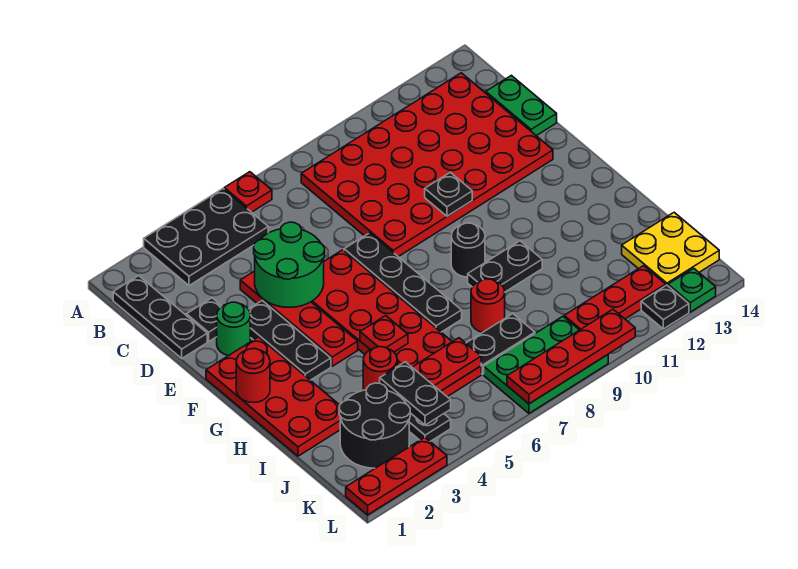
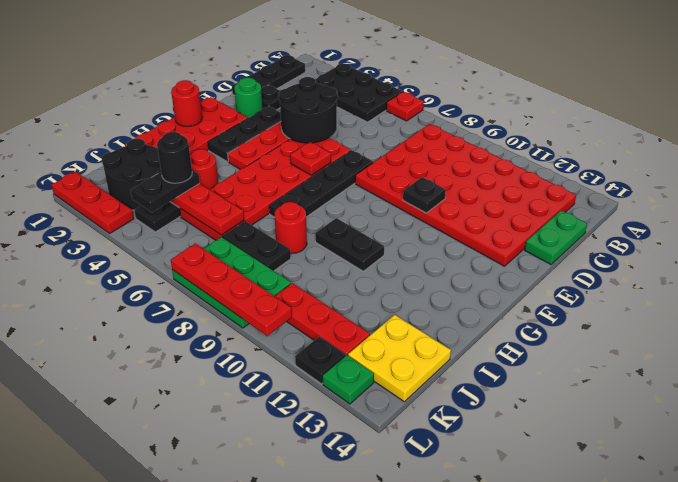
green round brick D4:E5 level 2 -> black round brick D4:E5 level 2
black round brick G9 level 1 -> black round brick J4 level 4
red plate H5 level 2 -> red plate F6 level 2

